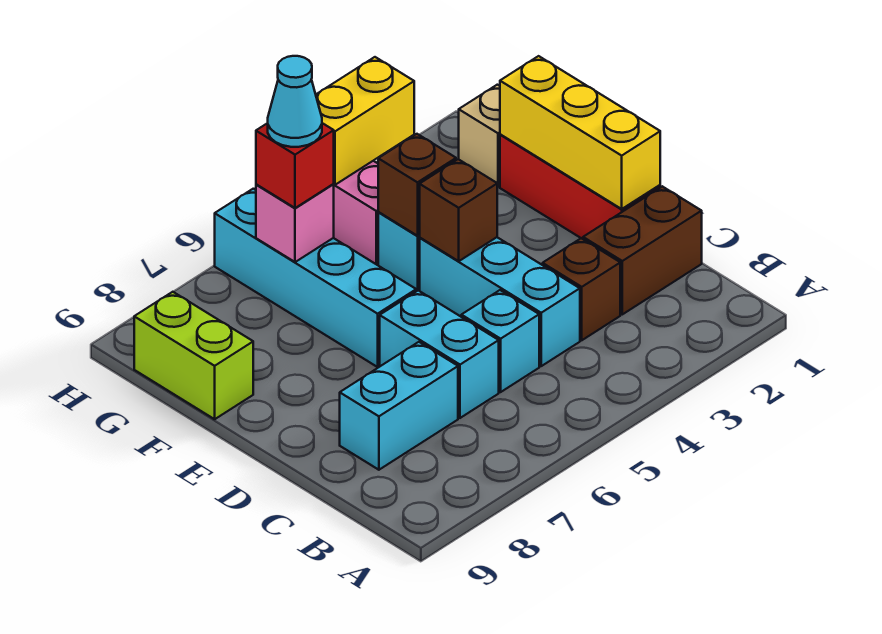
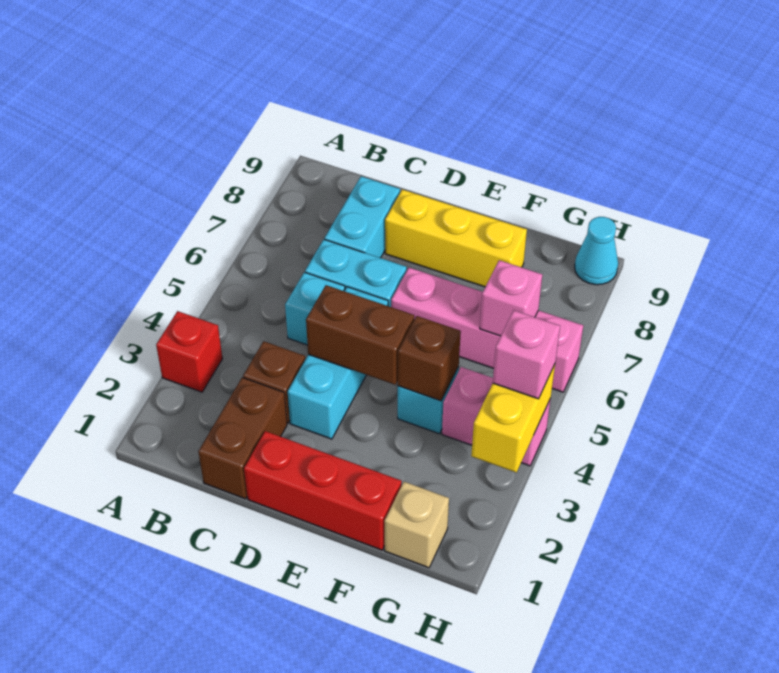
cyan brick C4:E4 level 1 -> cyan brick D3:D5 level 1
yellow brick D1:F1 level 2 -> yellow brick D8:F8 level 1
brown brick E4 level 2 -> brown brick D4:E4 level 2
cyan brick E6:H6 level 1 -> pink brick E6:H6 level 1
lime brick F9:G9 level 1 -> none
red brick G6 level 3 -> red brick A3 level 1
cyan cone G6 level 4 -> cyan cone H9 level 1
none -> pink brick H4 level 3

